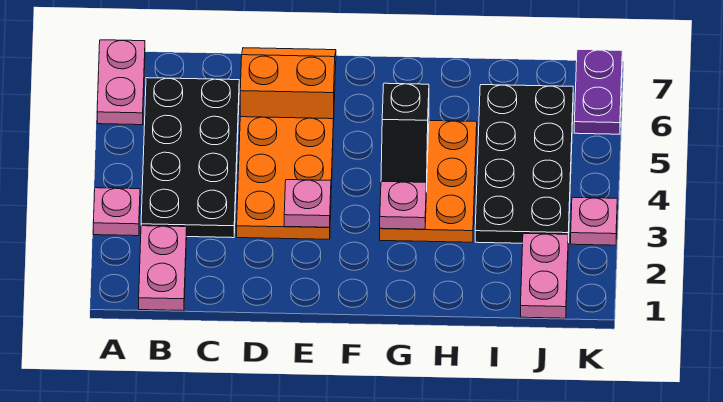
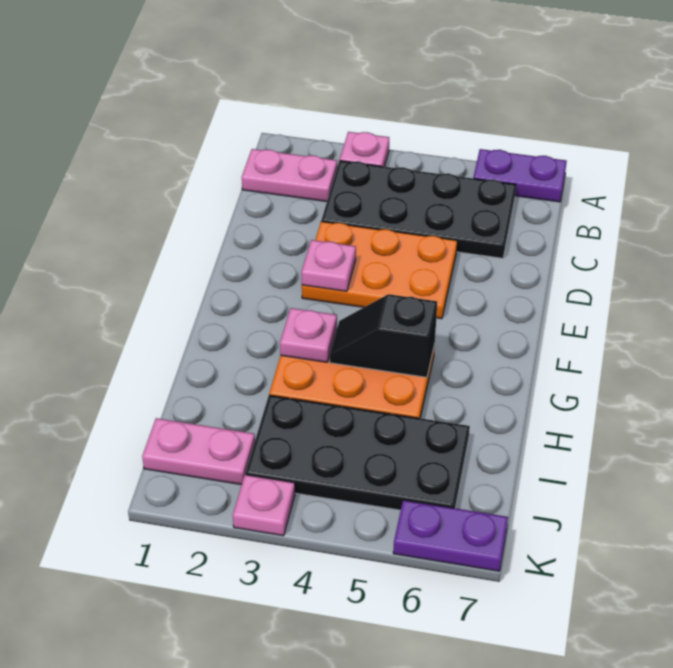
pink plate A6:A7 level 1 -> purple plate A6:A7 level 1
orange slope D6:E7 level 1 top 6 -> none

